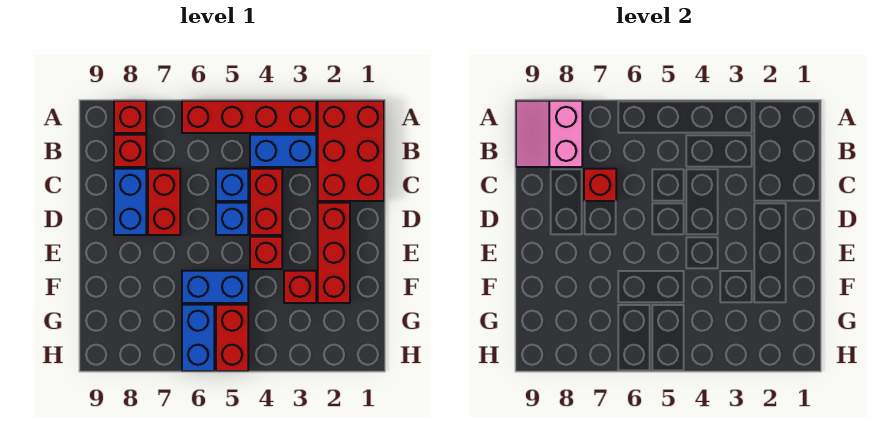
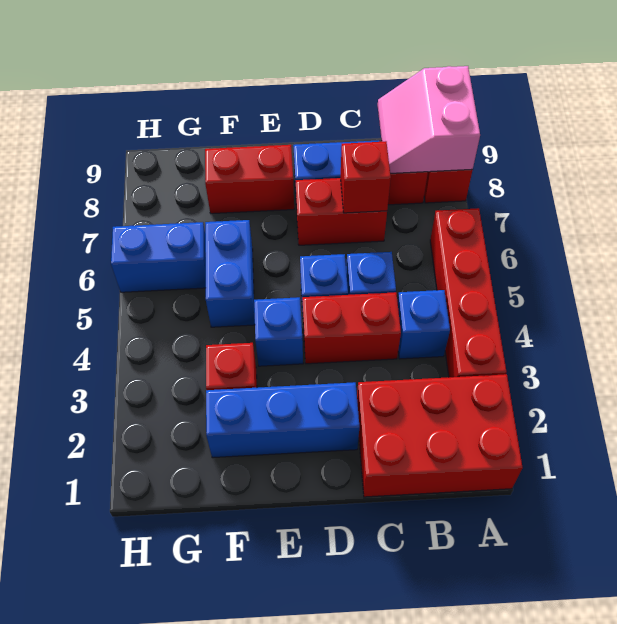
pink slope A8:B9 level 2 top 8 -> pink slope A8:B9 level 2 top A
blue brick B3:B4 level 1 -> blue brick B4 level 1
red brick D2:F2 level 1 -> blue brick D2:F2 level 1
red brick E4 level 1 -> blue brick E4 level 1
red brick G5:H5 level 1 -> red brick E8:F8 level 1

